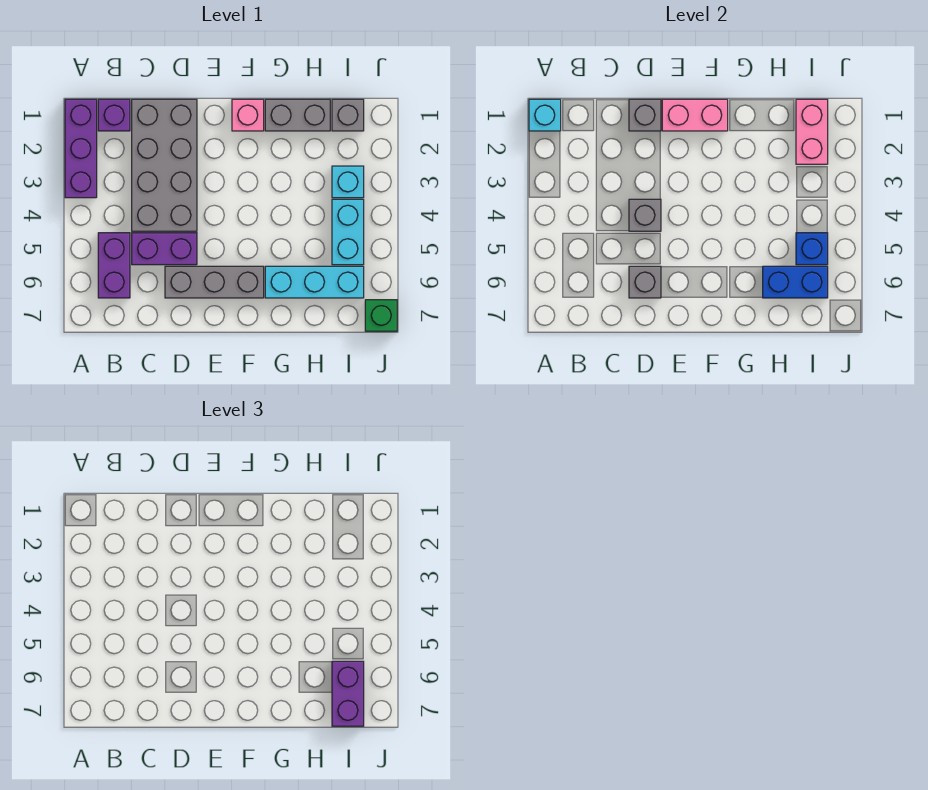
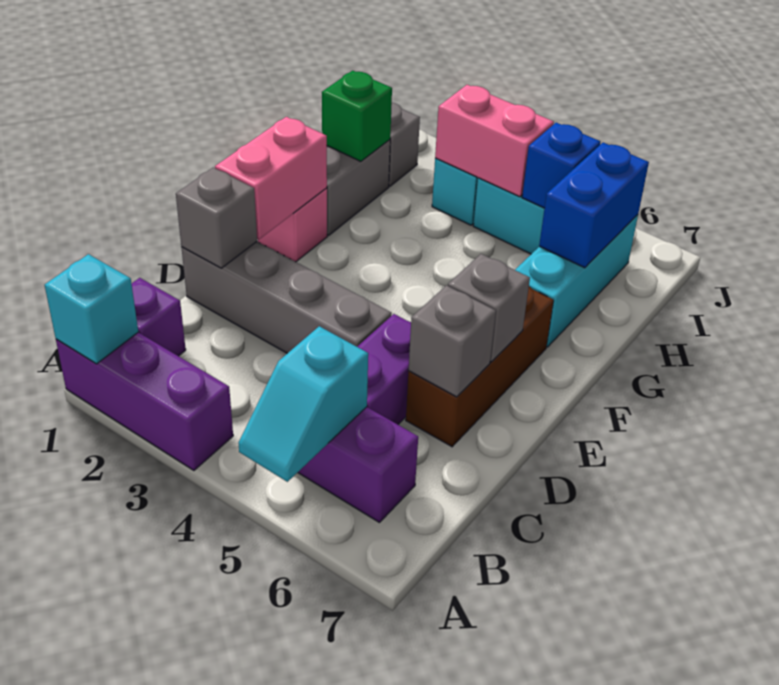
none -> cyan slope A5:B5 level 2 top B
grey brick C1:D4 level 1 -> grey brick D1:D4 level 1
grey brick D4 level 2 -> grey brick E6 level 2
grey brick D6:F6 level 1 -> brown brick D6:F6 level 1
pink brick I1:I2 level 2 -> pink brick I3:I4 level 2
purple brick I6:I7 level 3 -> none
green brick J7 level 1 -> green brick H1 level 2

